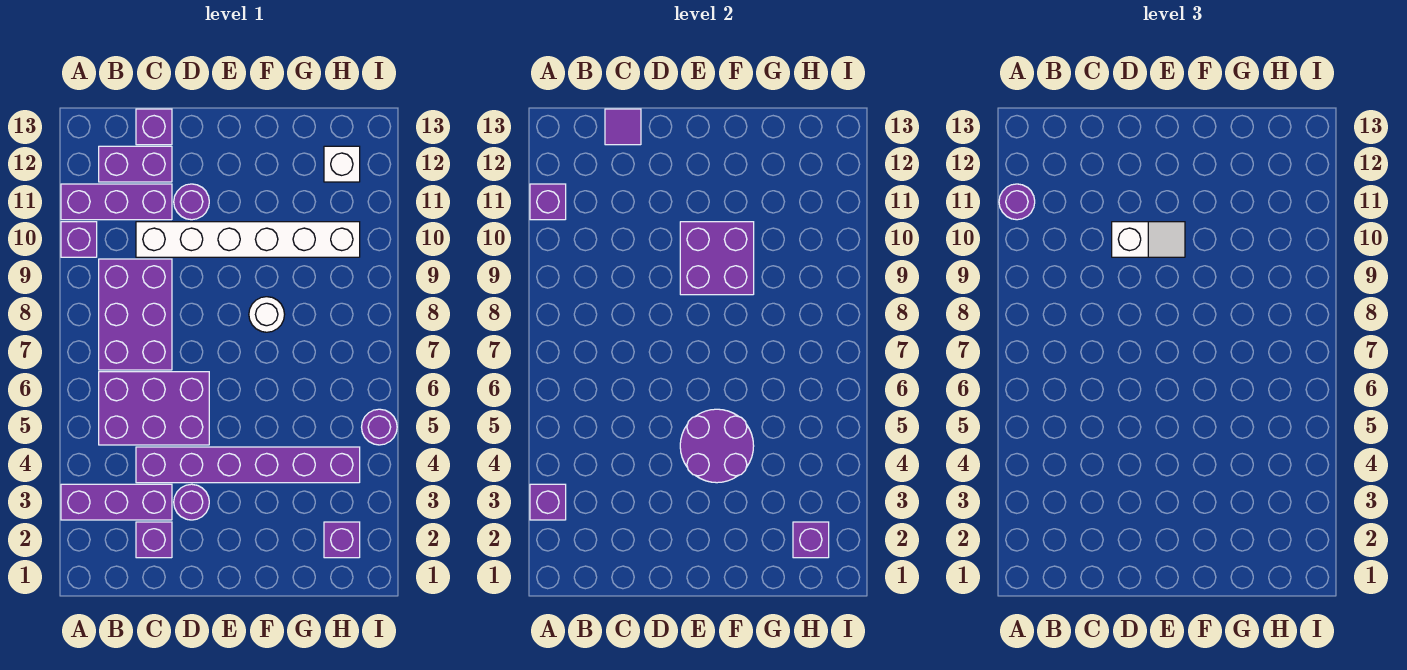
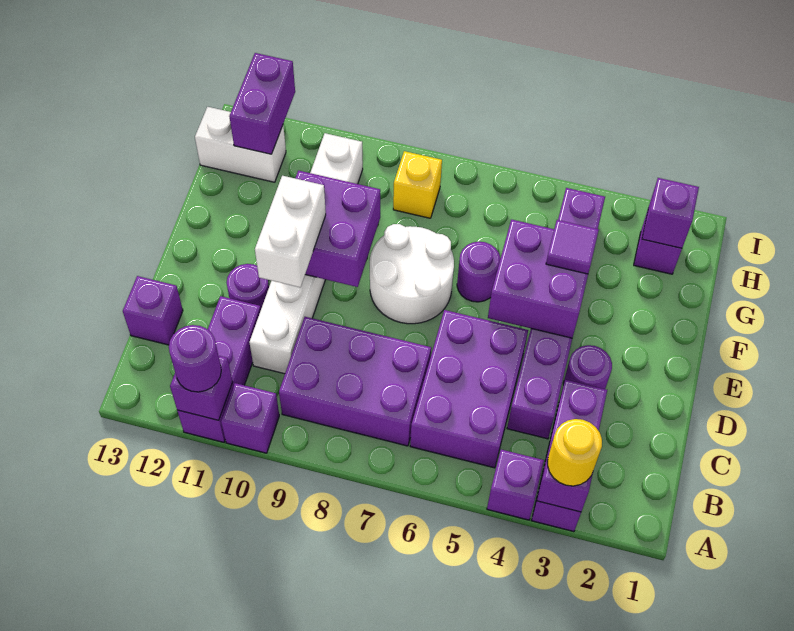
none -> yellow round brick A3 level 3
purple brick B12:C12 level 1 -> purple brick H12:I12 level 2
purple brick C2 level 1 -> purple brick A4 level 1
purple tile C13 level 2 -> purple tile F4 level 3
white slope D10:E10 level 3 top D -> white brick D10:E10 level 3
purple round brick E4:F5 level 2 -> purple brick E4:F5 level 2
white round brick F8 level 1 -> white round brick E7:F8 level 1
none -> yellow brick H8 level 1
white brick H12 level 1 -> white brick H12:H13 level 1
purple round brick I5 level 1 -> purple round brick F6 level 1

